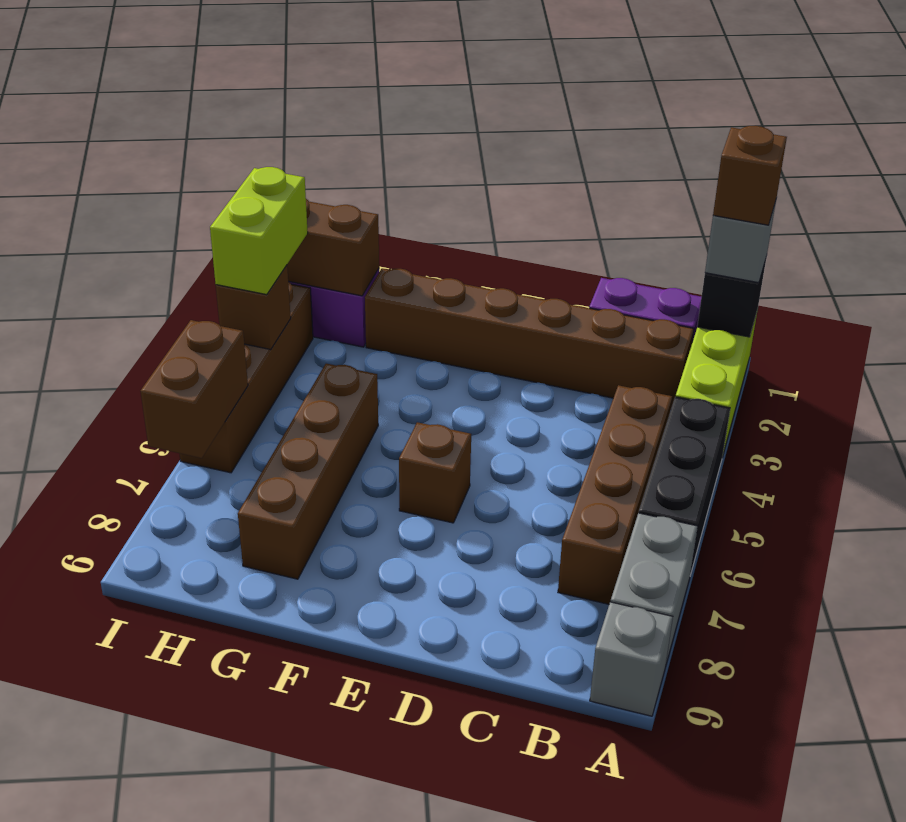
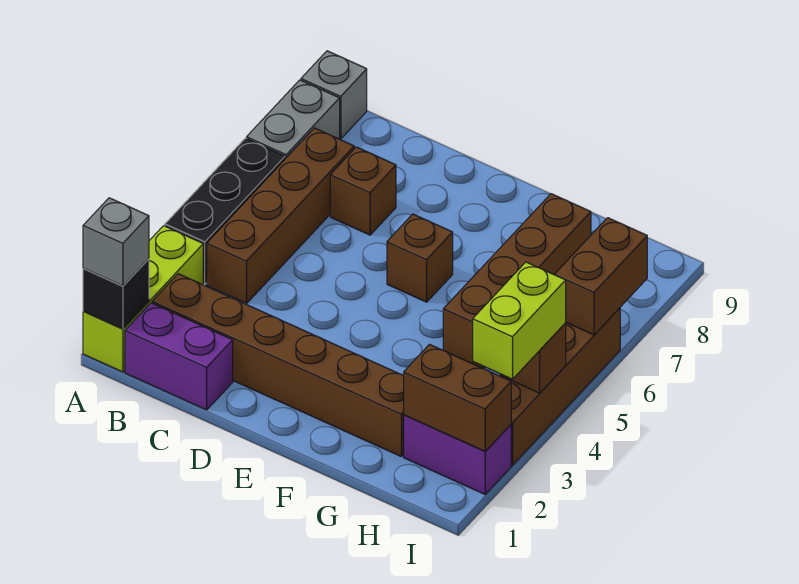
brown brick A1 level 4 -> brown brick C7 level 1

